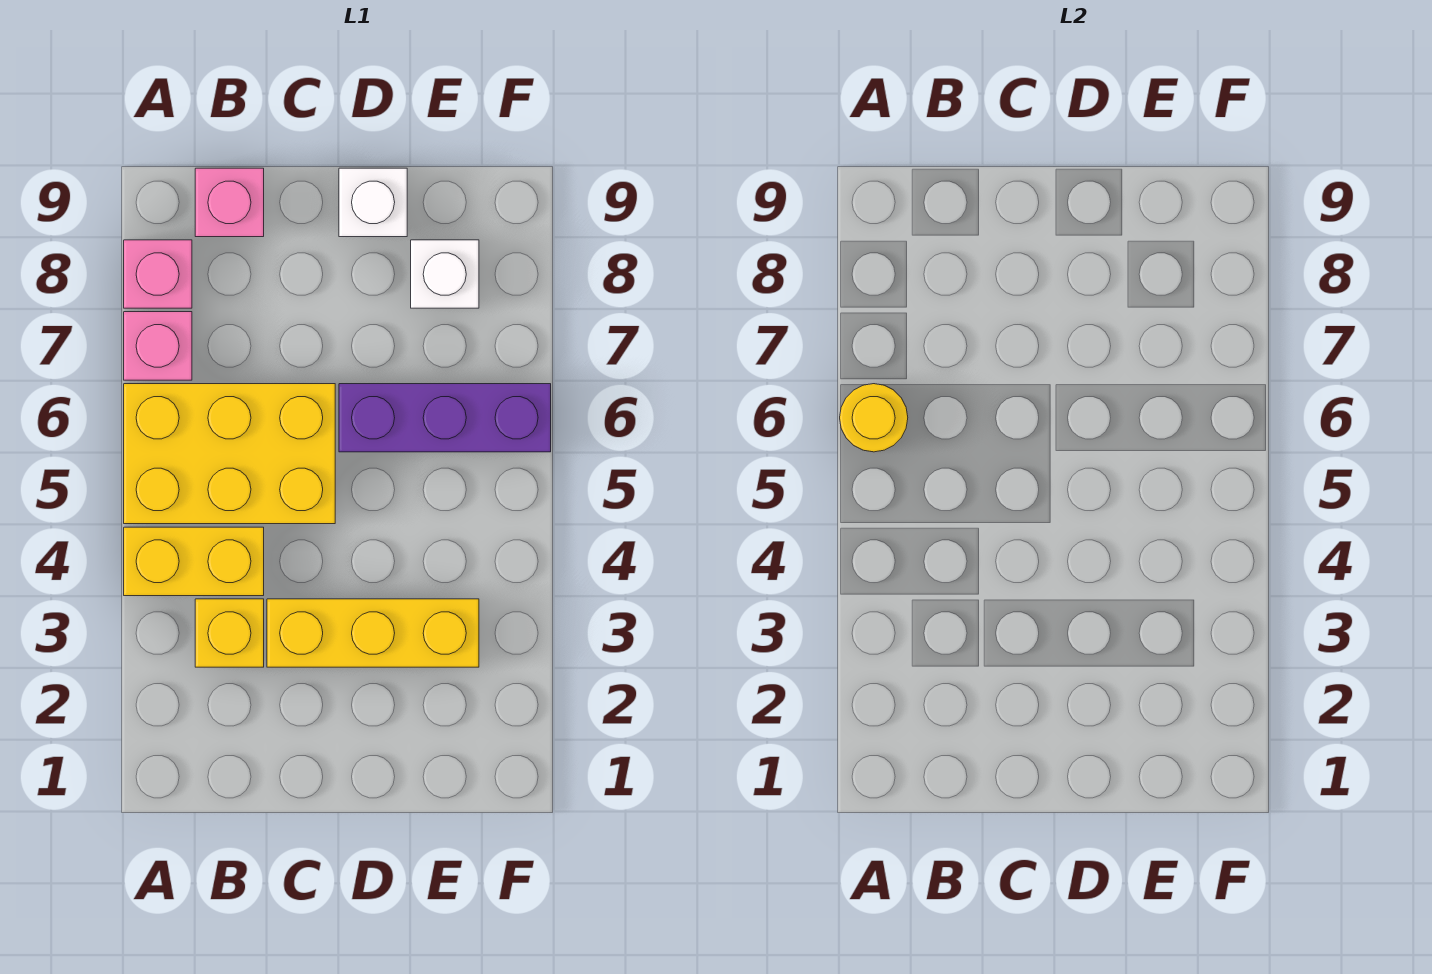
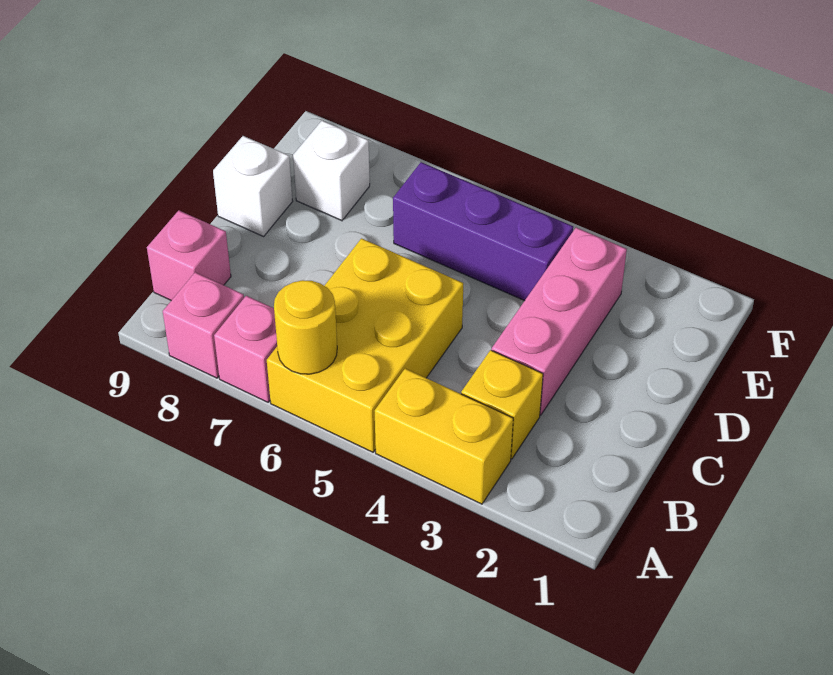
yellow brick A4:B4 level 1 -> yellow brick A3:A4 level 1
yellow brick C3:E3 level 1 -> pink brick C3:E3 level 1
purple brick D6:F6 level 1 -> purple brick E4:E6 level 1

